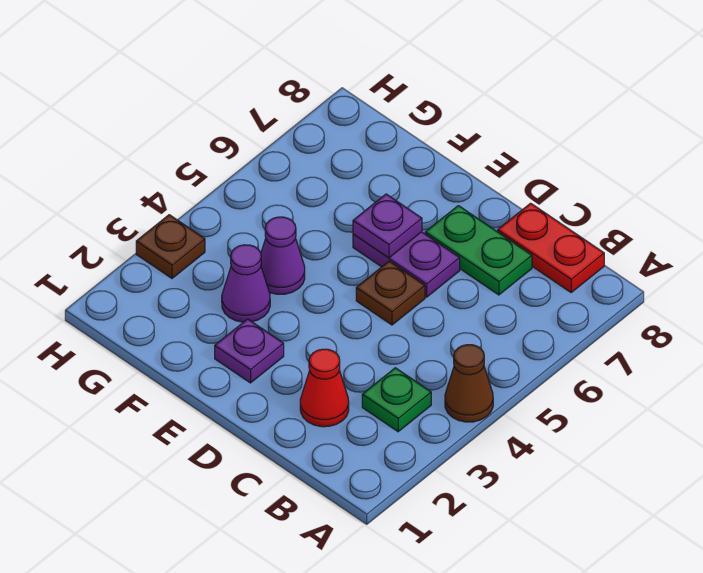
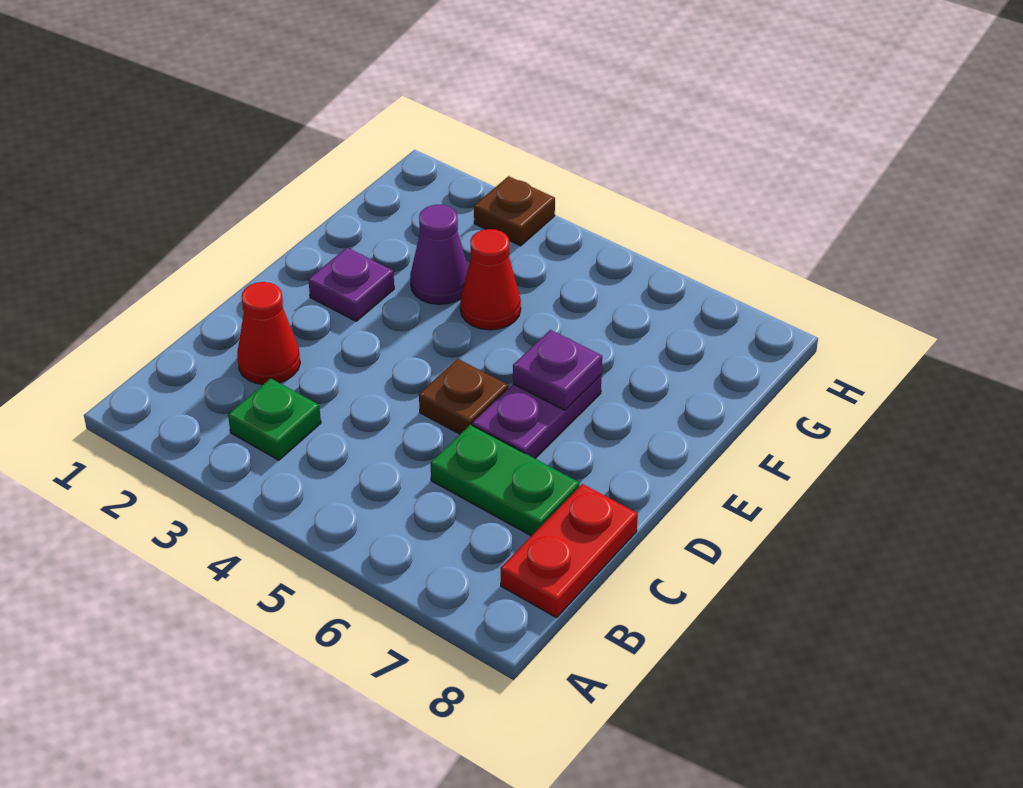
brown cone A4 level 1 -> none
green plate C7:D7 level 1 -> green plate C6:C7 level 1
purple cone F4 level 1 -> red cone F4 level 1

